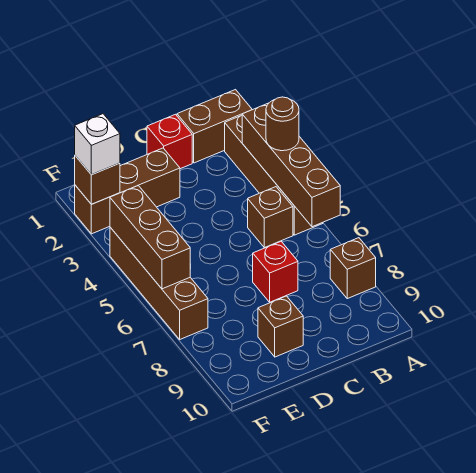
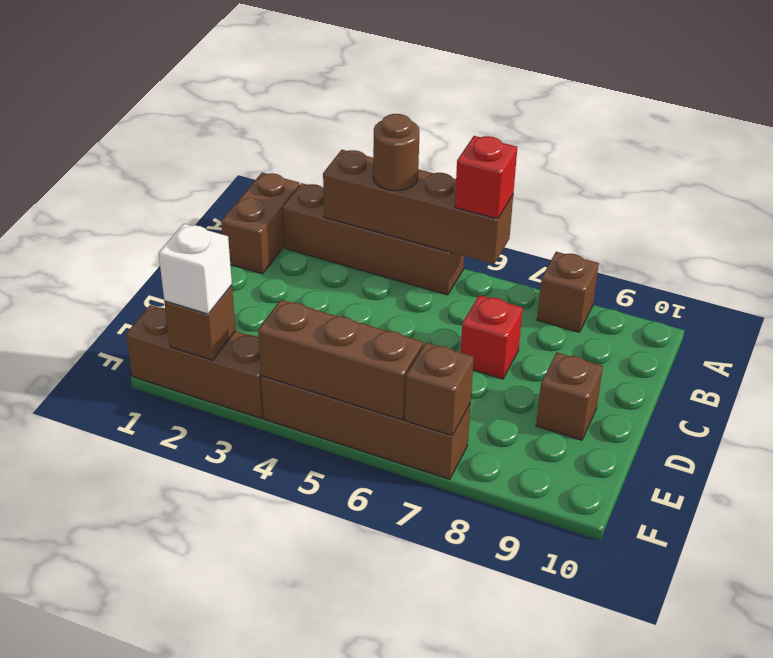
brown brick B5 level 1 -> brown brick F7 level 2
red brick C1 level 1 -> red brick A6 level 3
brown brick D2:F2 level 1 -> brown brick F1:F3 level 1

